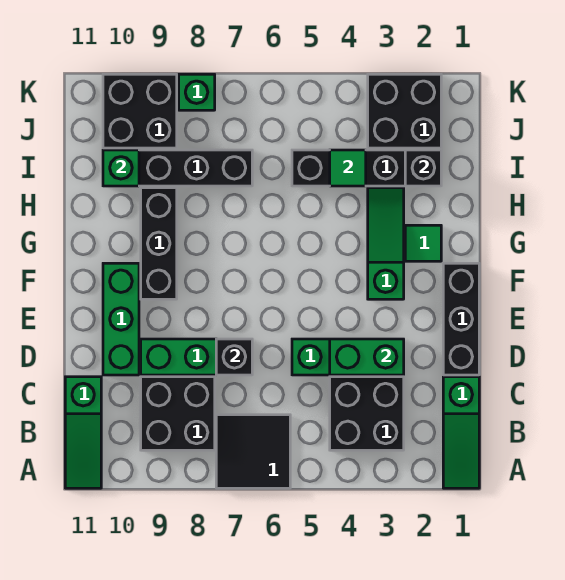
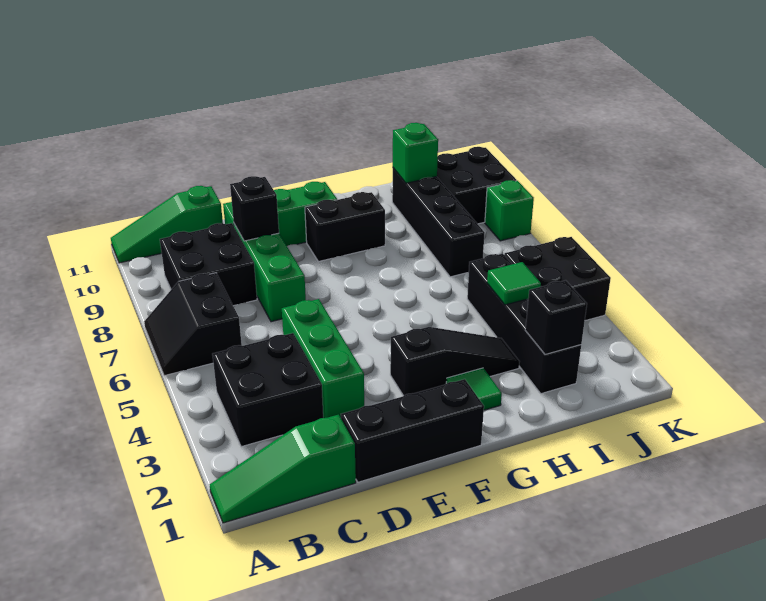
black tile A6:B7 level 1 -> black slope A6:B7 level 1 top B
green brick D3:D4 level 2 -> none
black brick D7 level 2 -> black brick D9 level 2
green slope F3:H3 level 1 top F -> black slope F3:H3 level 1 top F
black brick F9:H9 level 1 -> black brick F9:G9 level 1
black brick J2:K3 level 1 -> black brick J4:K5 level 1

